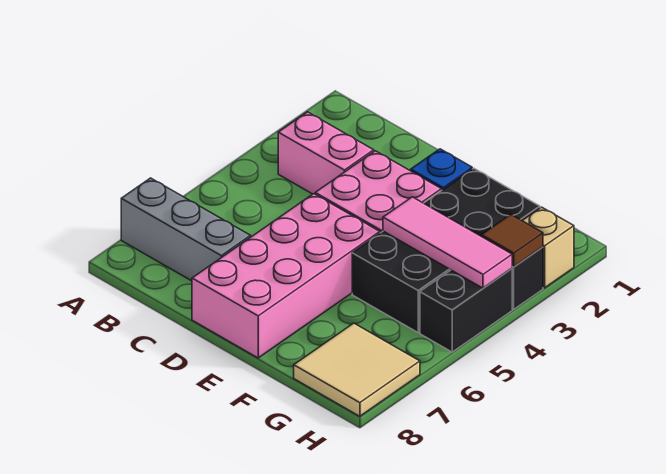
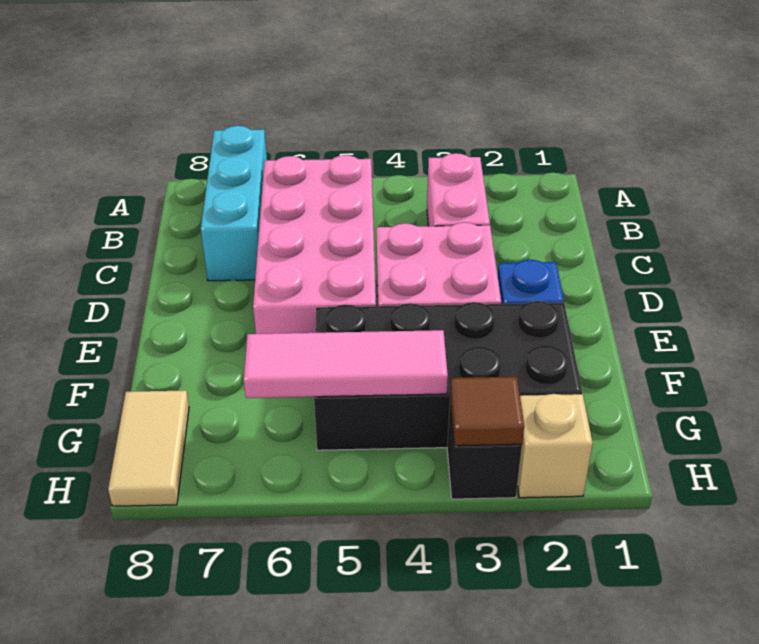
grey brick A7:C7 level 1 -> cyan brick A7:C7 level 1
pink brick D5:E8 level 1 -> pink brick B5:E6 level 1
pink tile F4:H4 level 2 -> pink tile G4:G6 level 2
tan tile G7:H8 level 1 -> tan tile G8:H8 level 1
black brick H4:H5 level 1 -> none

